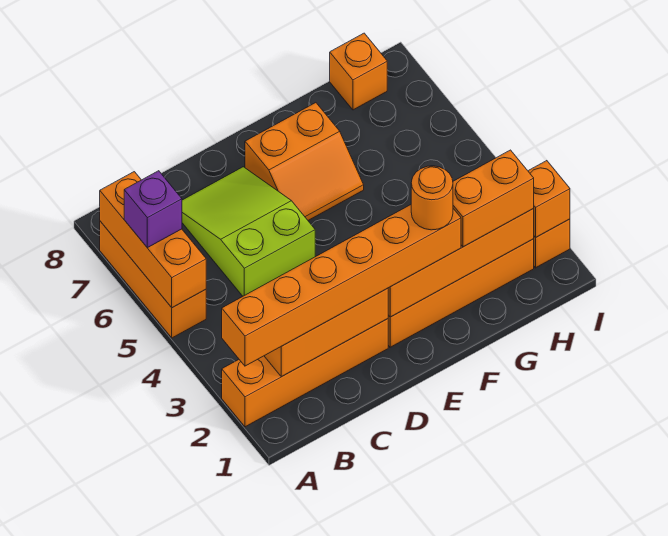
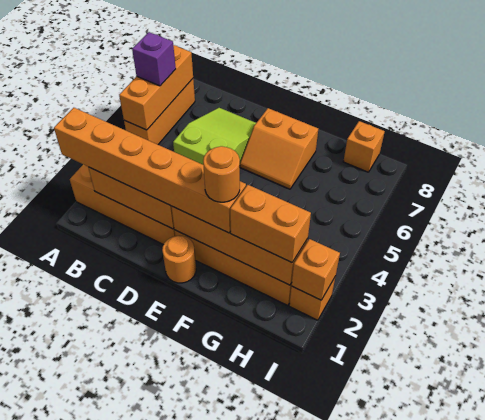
none -> orange round brick E1 level 1

